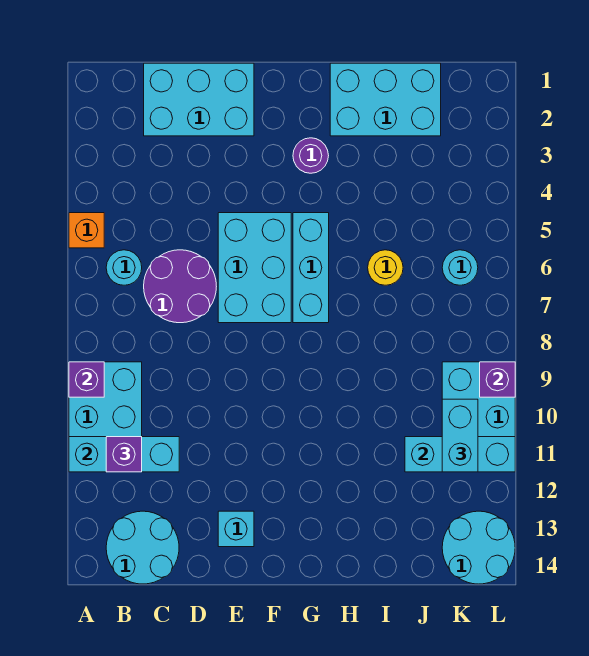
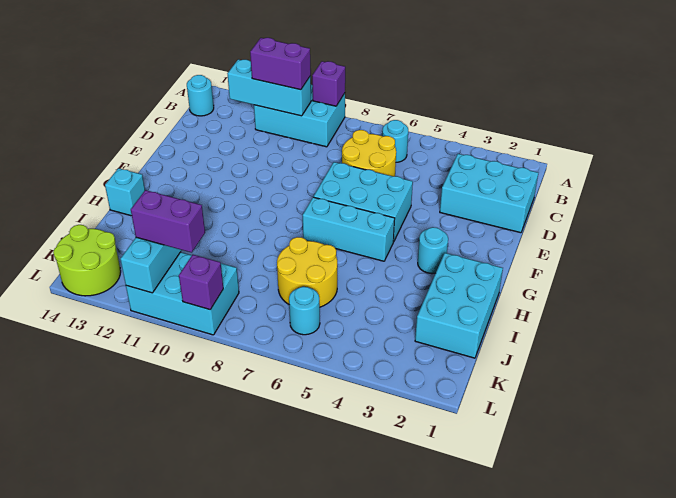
orange brick A5 level 1 -> none
cyan brick A11:C11 level 2 -> cyan brick B10:B12 level 2
purple brick B11 level 3 -> purple brick B10:B11 level 3
cyan round brick B13:C14 level 1 -> cyan round brick B14 level 1
cyan brick C1:E2 level 1 -> cyan brick C1:D3 level 1
purple round brick C6:D7 level 1 -> yellow round brick C6:D7 level 1
cyan brick E13 level 1 -> cyan brick H14 level 1
purple round brick G3 level 1 -> cyan round brick G3 level 1
yellow round brick I6 level 1 -> yellow round brick I6:J7 level 1
cyan brick K10:K11 level 3 -> purple brick K10:K11 level 3
cyan round brick K13:L14 level 1 -> lime round brick K13:L14 level 1

